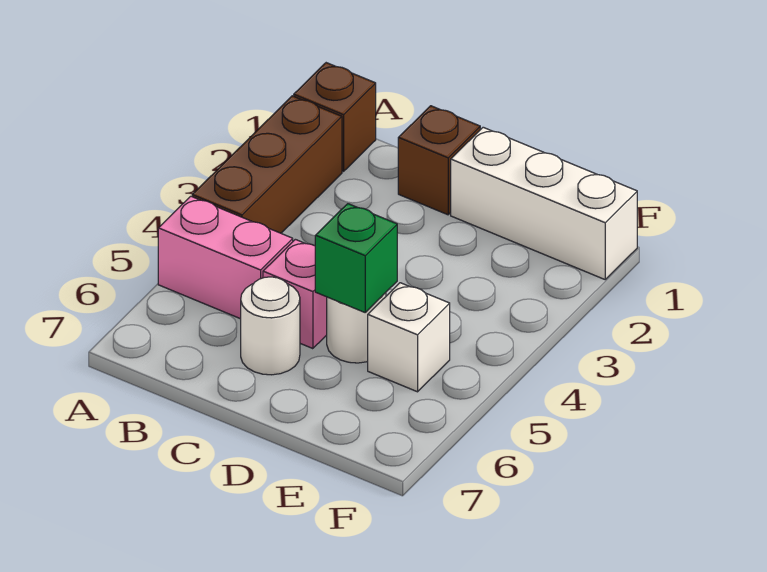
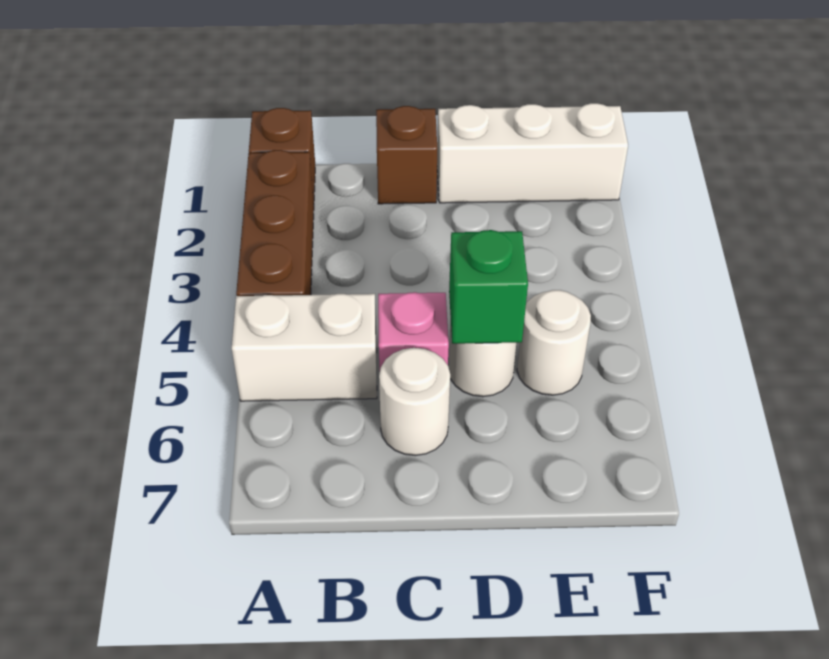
pink brick A5:B5 level 1 -> white brick A5:B5 level 1
white brick E5 level 1 -> white round brick E5 level 1

